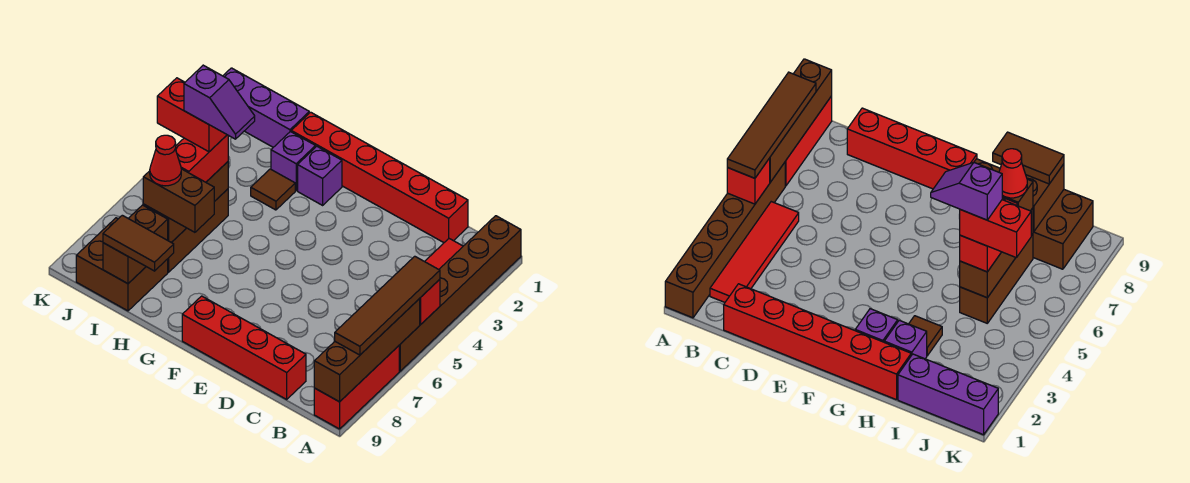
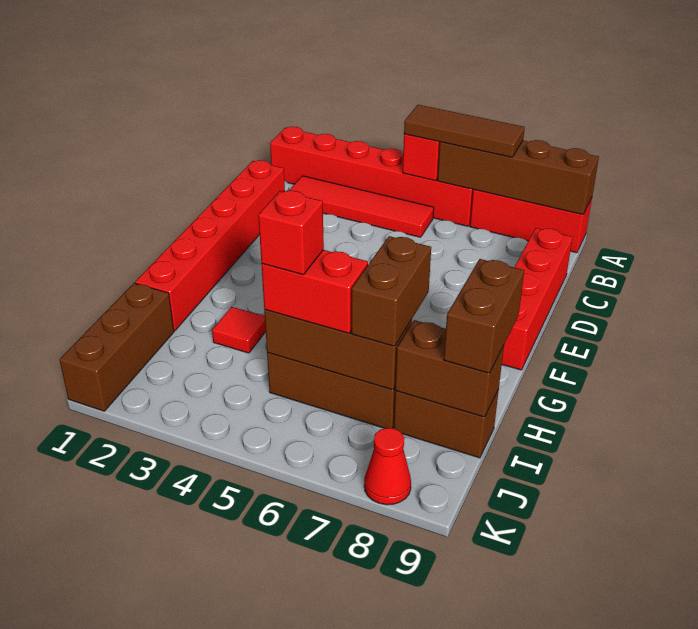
brown brick A1:A6 level 1 -> red brick A1:A6 level 1
brown tile A5:A8 level 3 -> brown tile A5:A7 level 3
purple brick G2 level 1 -> none
purple brick H2 level 1 -> none
brown tile H3 level 1 -> red tile H3 level 1
purple slope H5:I5 level 5 top I -> none
brown tile H9:I9 level 3 -> brown brick H9:I9 level 3
purple brick I1:K1 level 1 -> brown brick I1:K1 level 1
red brick I5:J5 level 4 -> red brick I5 level 4
red cone I7 level 4 -> red cone K8 level 1
brown brick I8:J9 level 1 -> brown brick I8:I9 level 1

